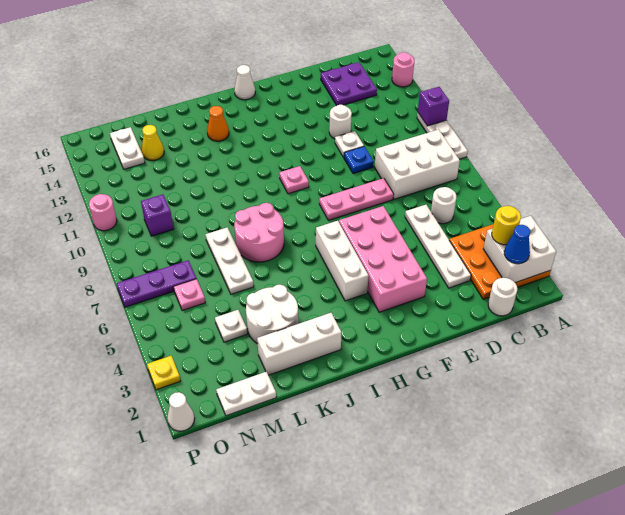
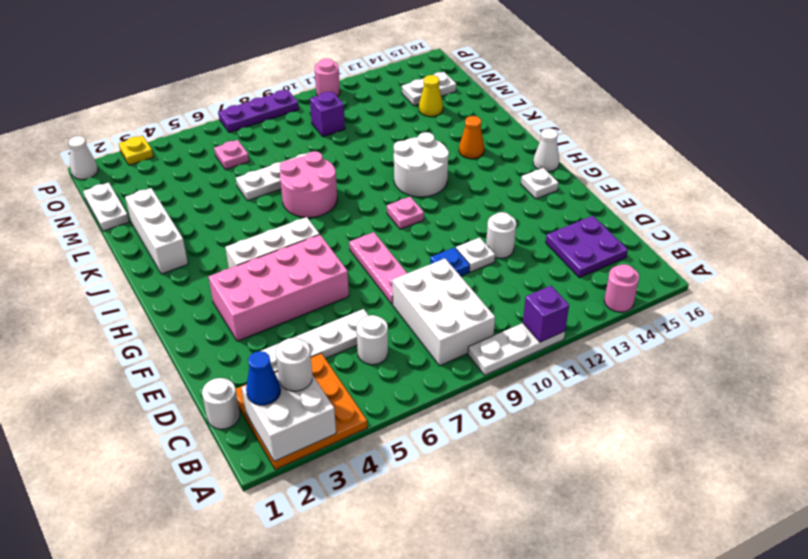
yellow round brick B3 level 3 -> white round brick B3 level 3
white round brick K3:L4 level 1 -> white round brick I11:J12 level 1
white plate M4 level 1 -> white plate G15 level 1
purple plate N7:P7 level 1 -> purple plate P7:P9 level 1

